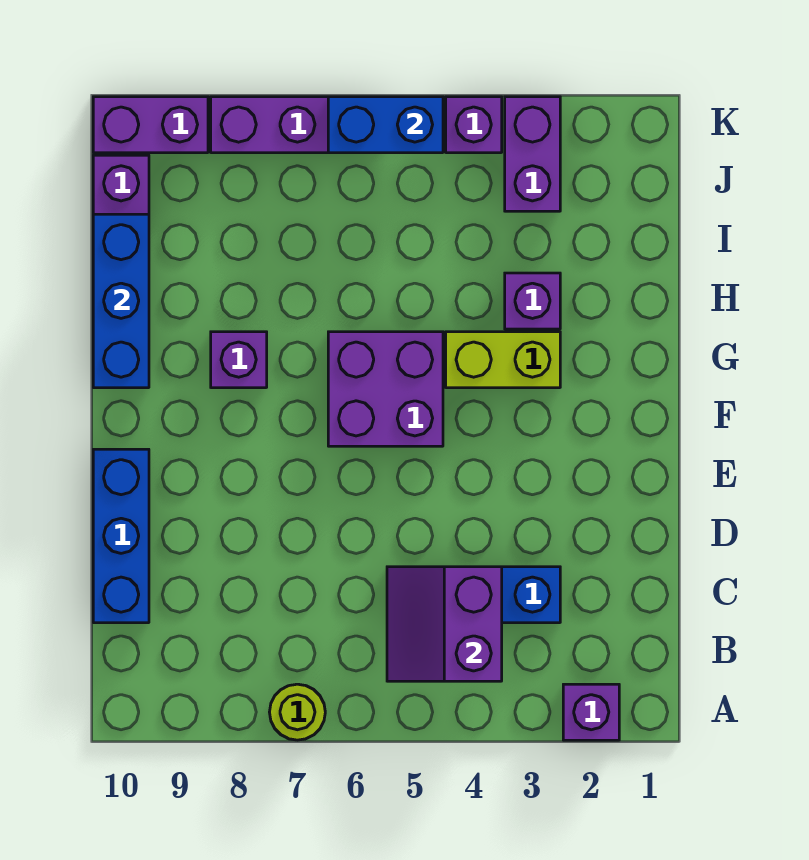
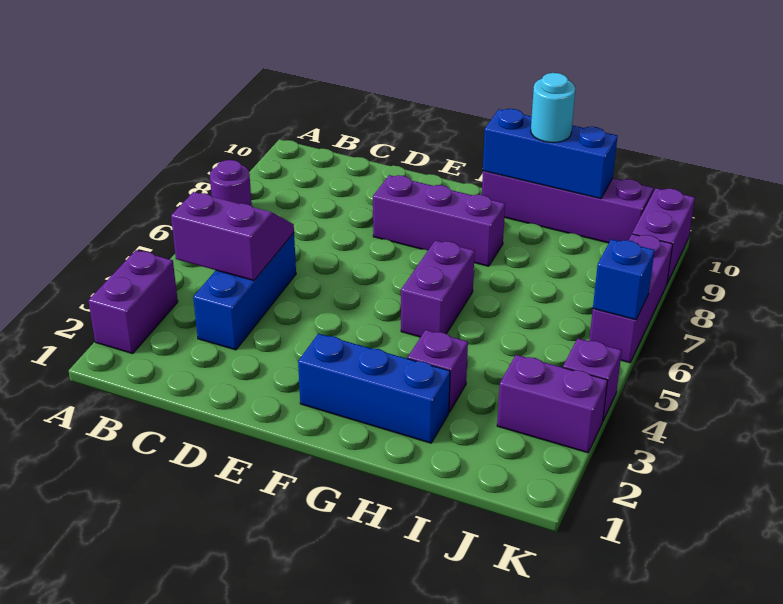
purple brick A2 level 1 -> purple brick A2:A3 level 1
lime round brick A7 level 1 -> purple round brick A7 level 1
blue brick C10:E10 level 1 -> blue brick F2:H2 level 1
purple brick F5:G6 level 1 -> purple brick G5:G6 level 1
lime brick G3:G4 level 1 -> none
purple brick G8 level 1 -> purple brick E8:G8 level 1
none -> cyan round brick H10 level 3
blue brick K5:K6 level 2 -> blue brick K6 level 2

